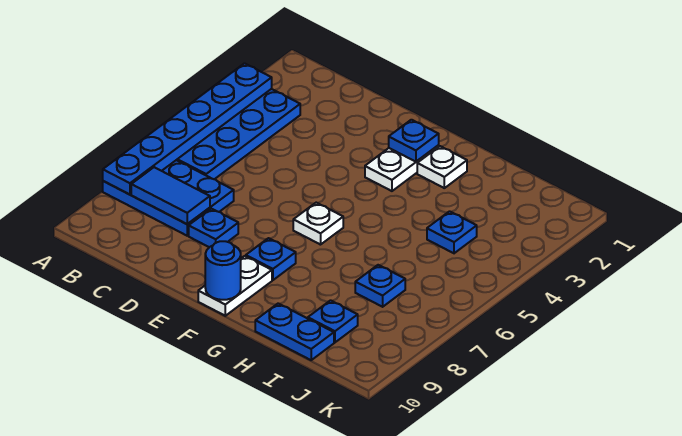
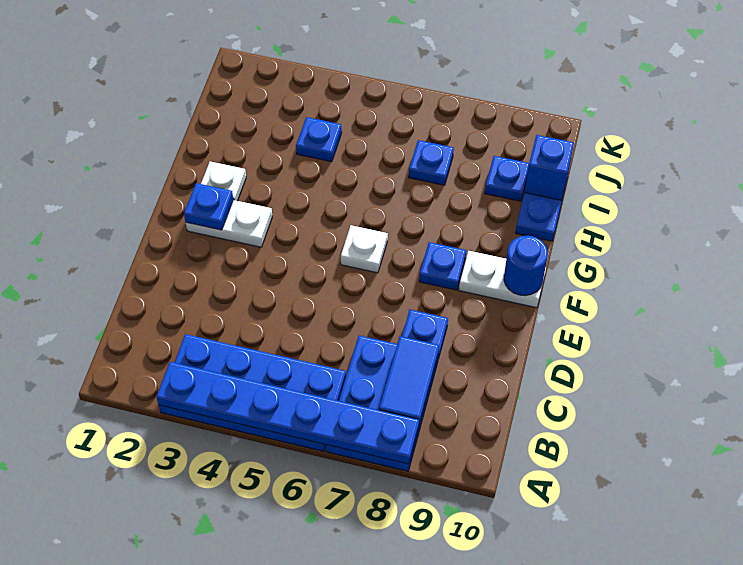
none -> blue brick I10 level 2

